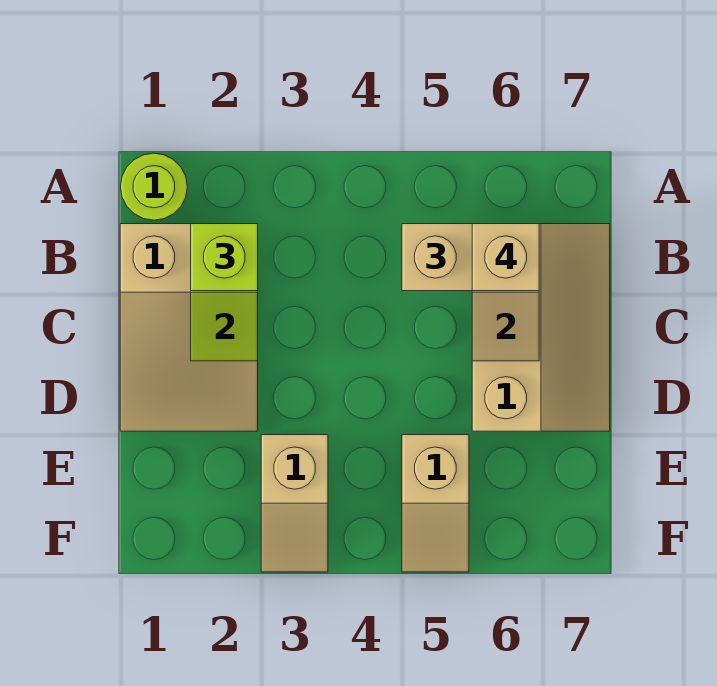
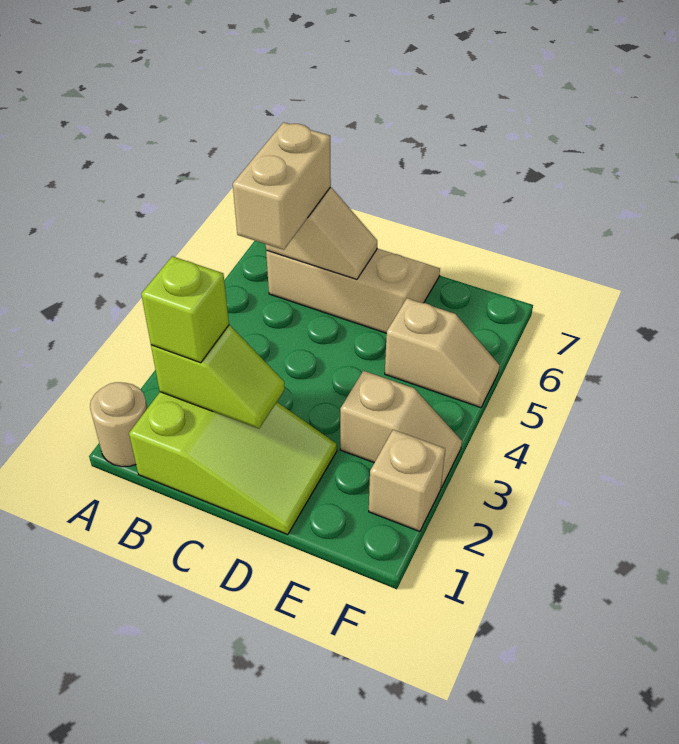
lime round brick A1 level 1 -> tan round brick A1 level 1
tan slope B1:D2 level 1 top B -> lime slope B1:D2 level 1 top B
tan brick B6 level 4 -> tan brick F2 level 1

